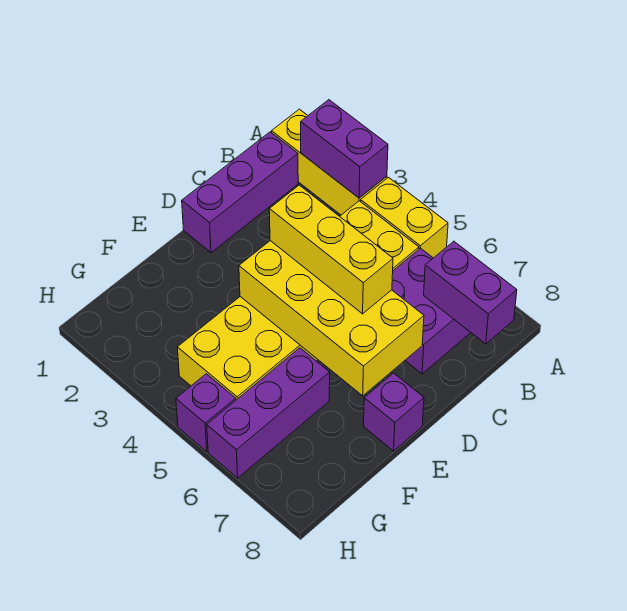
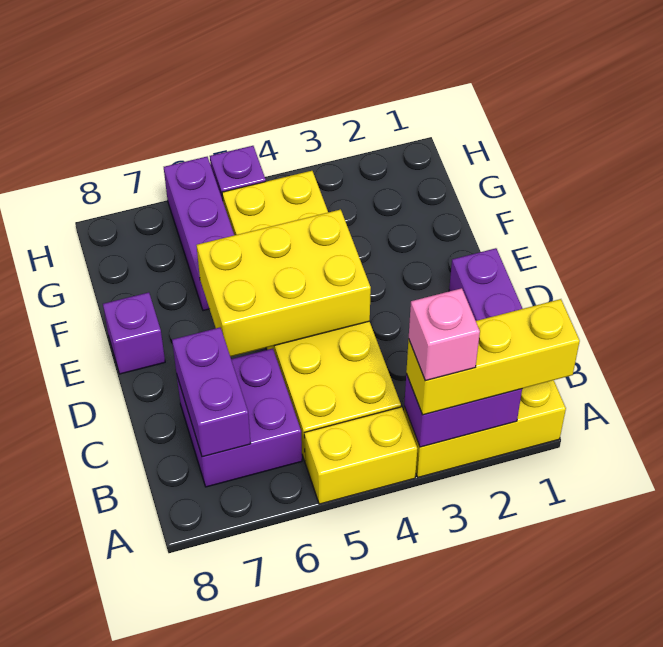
none -> pink brick A3 level 4
purple brick B7:B8 level 2 -> purple brick B7:C7 level 2
yellow brick D4:E7 level 2 -> yellow brick D4:E6 level 2
yellow brick D4:D6 level 3 -> yellow brick A1:A3 level 3

